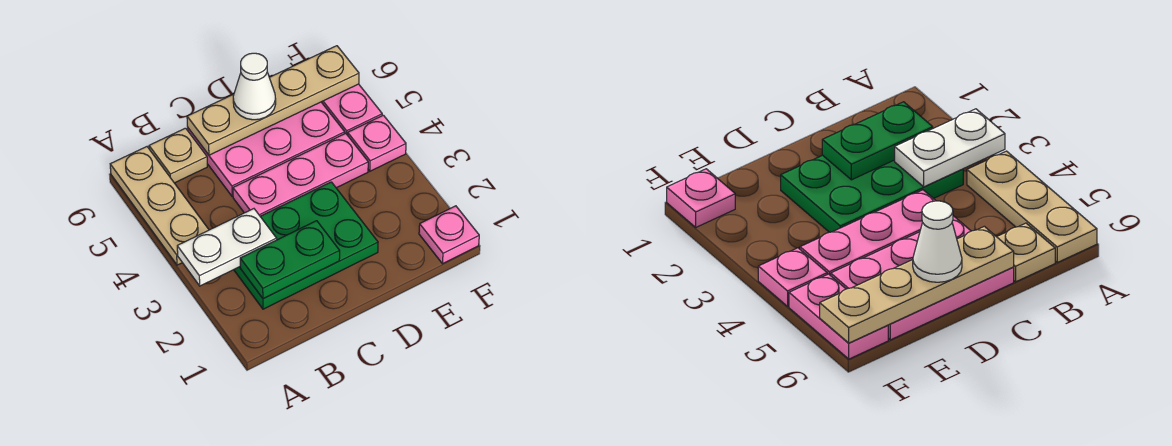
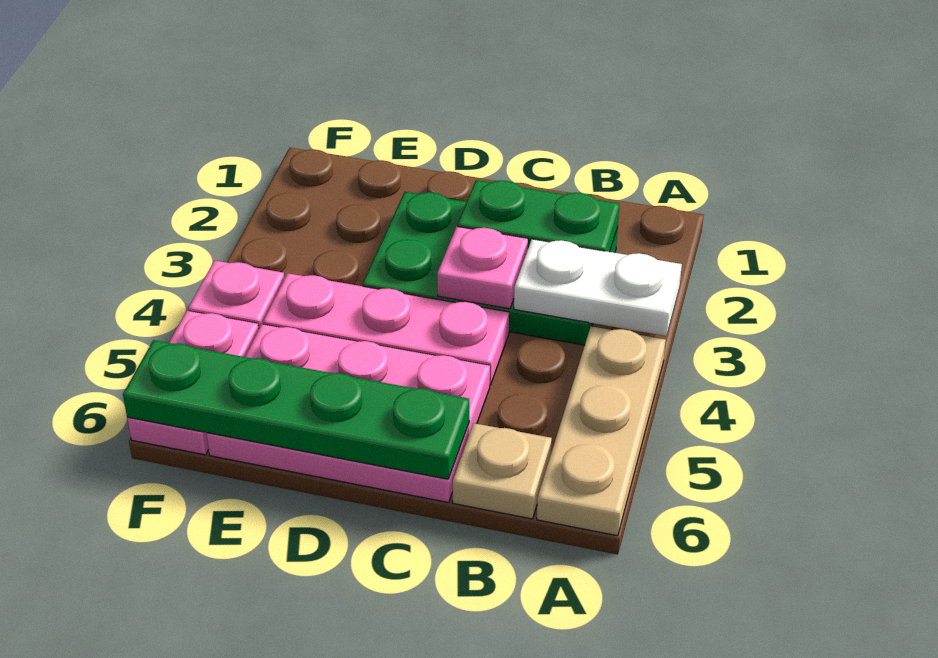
tan plate C6:F6 level 2 -> green plate C6:F6 level 2
white cone D6 level 3 -> none
pink plate F1 level 1 -> pink plate C3 level 2

